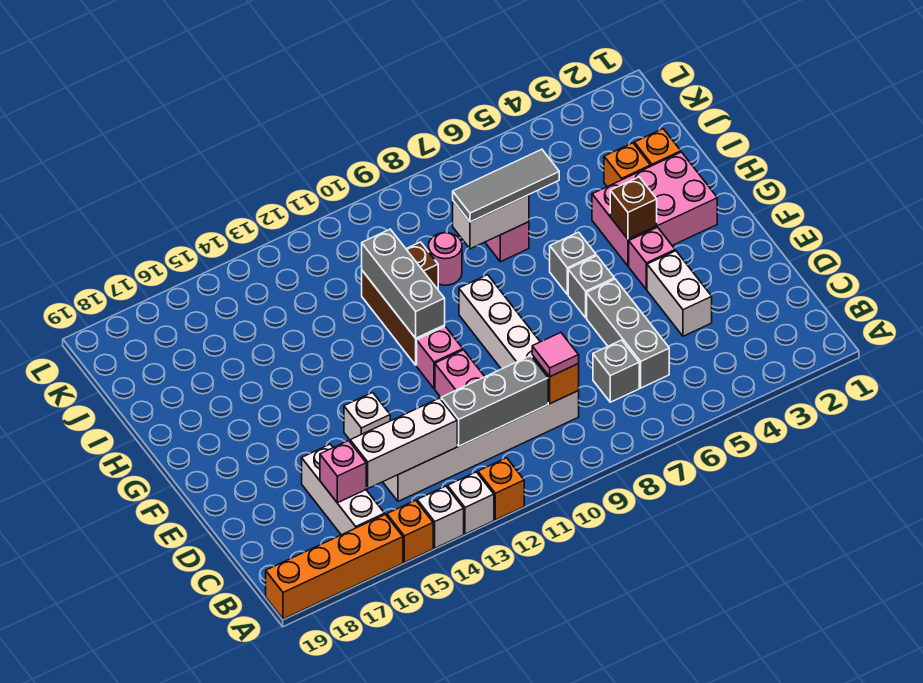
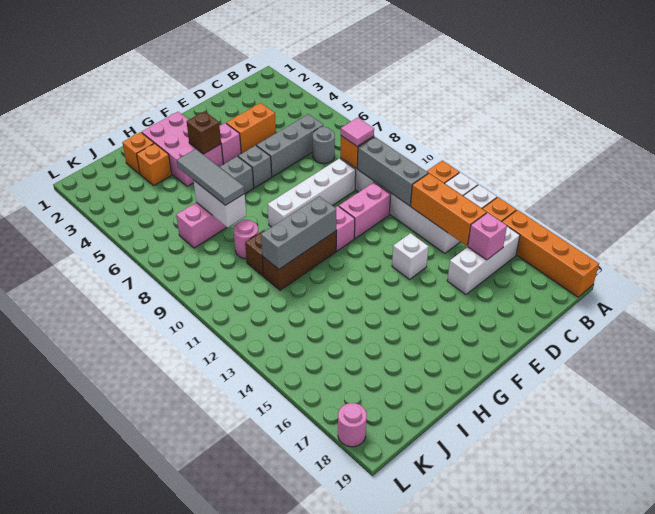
grey brick C7 level 1 -> grey round brick C7 level 1
white brick C13:C15 level 2 -> orange brick C13:C15 level 2
white brick D4:E4 level 1 -> orange brick D4:E4 level 1
none -> pink round brick L18 level 1

